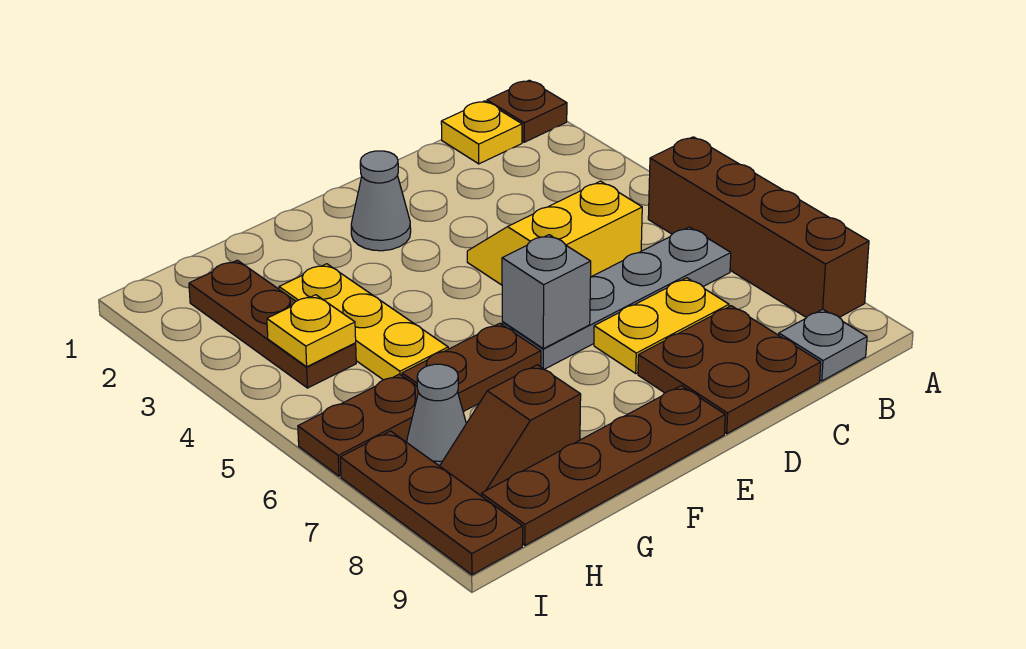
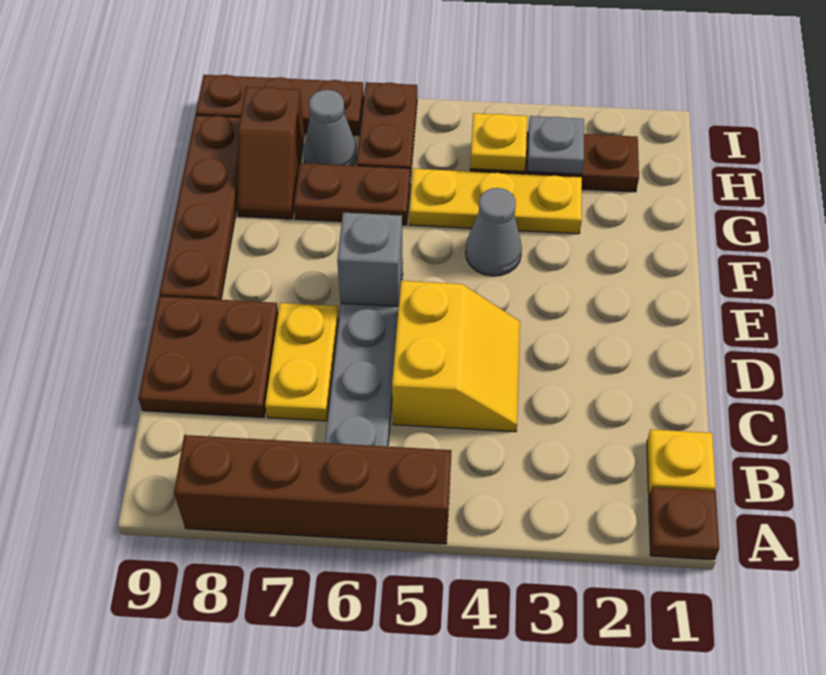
grey plate B9 level 1 -> grey plate H3 level 2
grey cone E2 level 1 -> grey cone F4 level 1
brown plate F6:G6 level 1 -> brown plate G6:G7 level 1
brown slope G8:H8 level 1 top G -> brown slope G8:H8 level 1 top H

